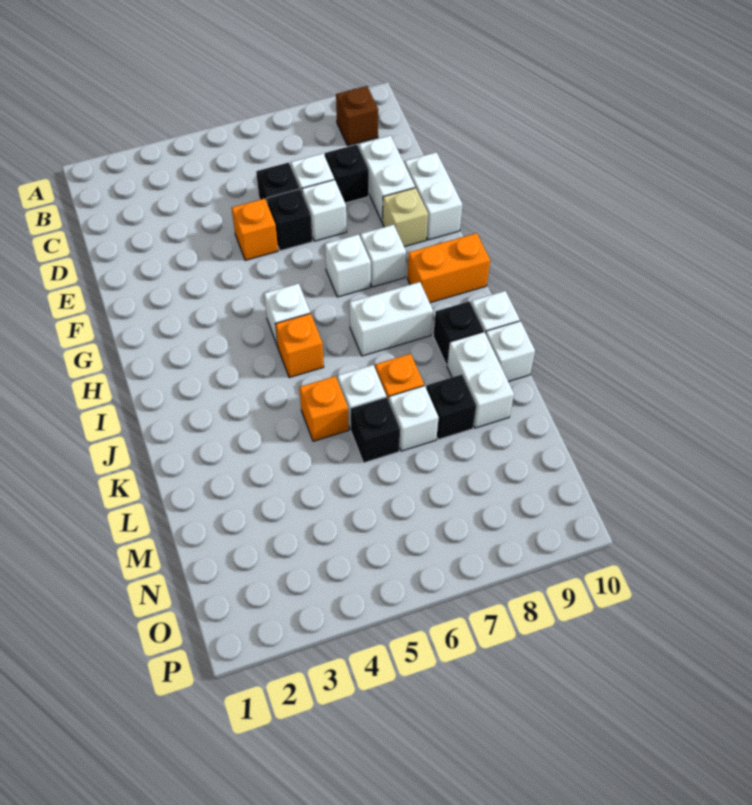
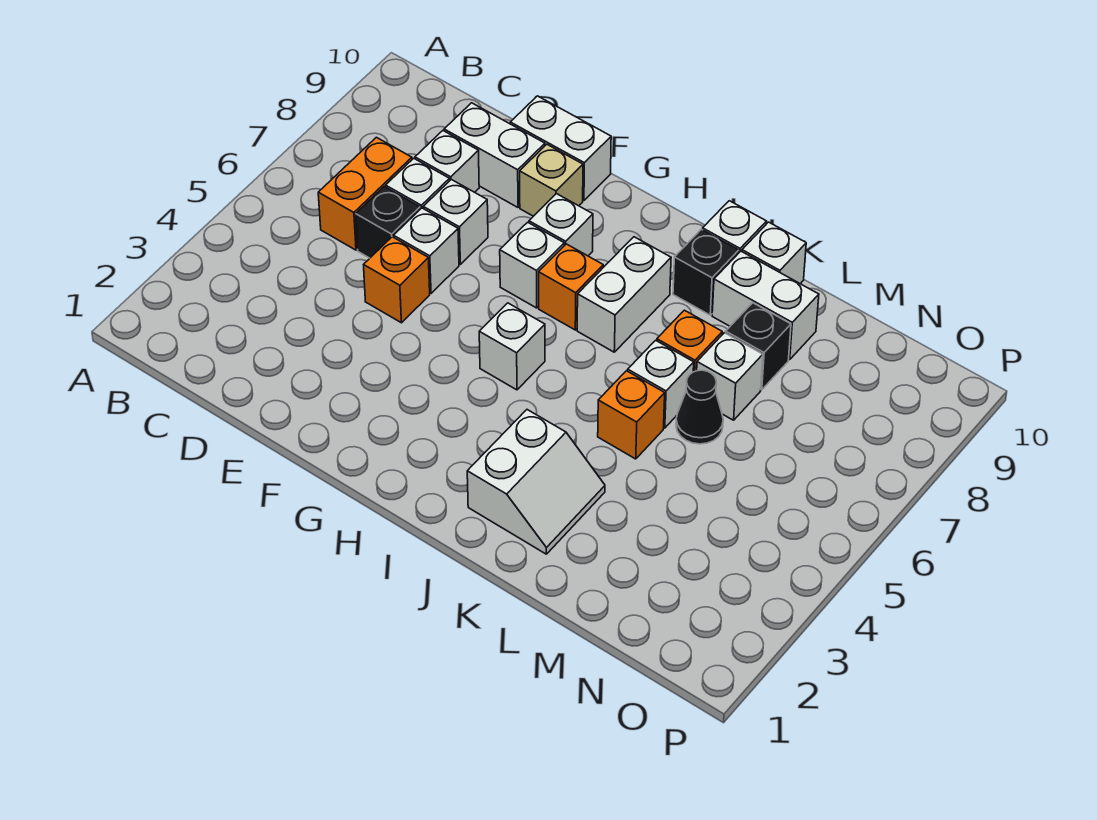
brown brick B9 level 1 -> none
black brick D8 level 1 -> white brick D8 level 1
black brick E6 level 1 -> white brick E6 level 1
orange brick H9:H10 level 1 -> orange brick C6:C7 level 1
orange brick I5 level 1 -> orange brick H7 level 1
none -> white slope J2:K3 level 1 top J
black brick L6 level 1 -> black cone L6 level 1

